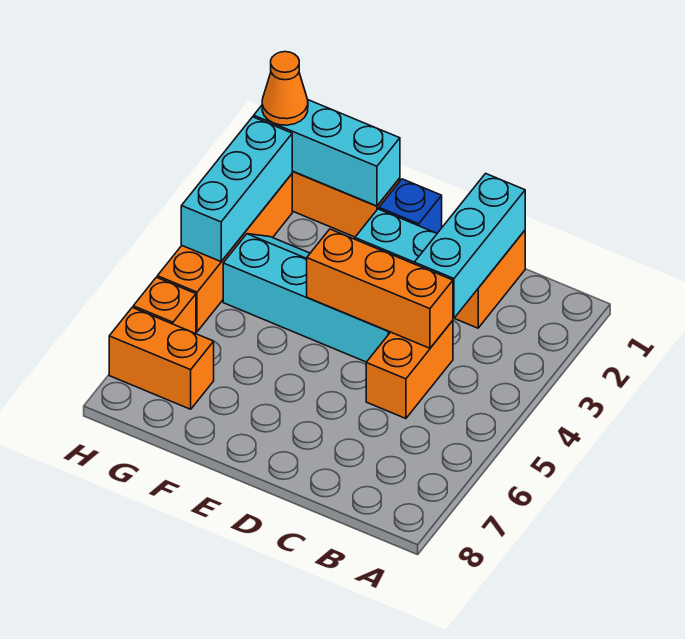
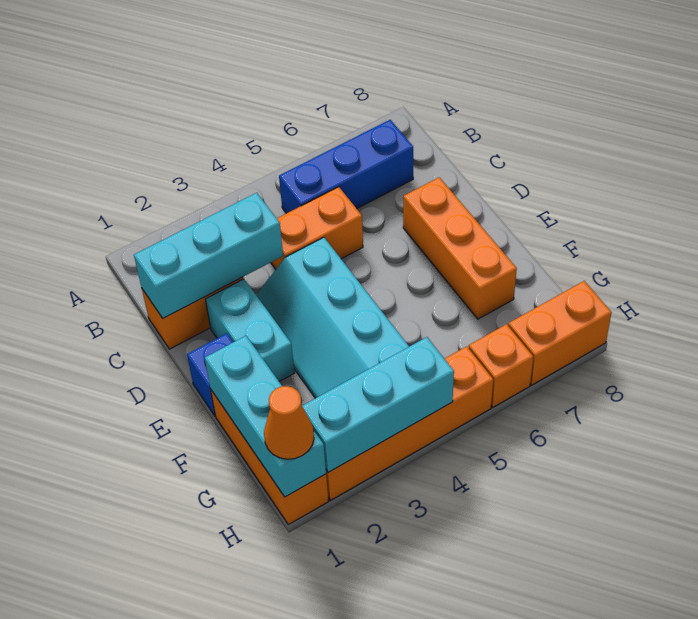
none -> blue brick B5:B7 level 1
orange brick C4:E4 level 2 -> orange brick D7:F7 level 1
orange brick G7:H7 level 1 -> orange brick H7:H8 level 1

